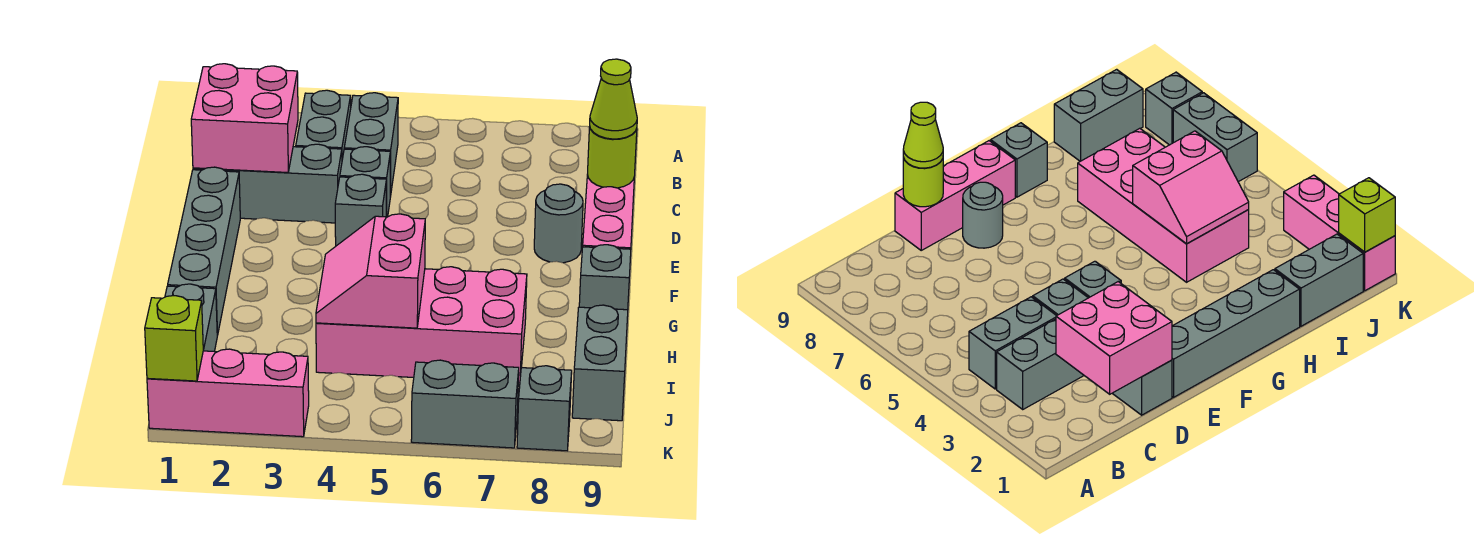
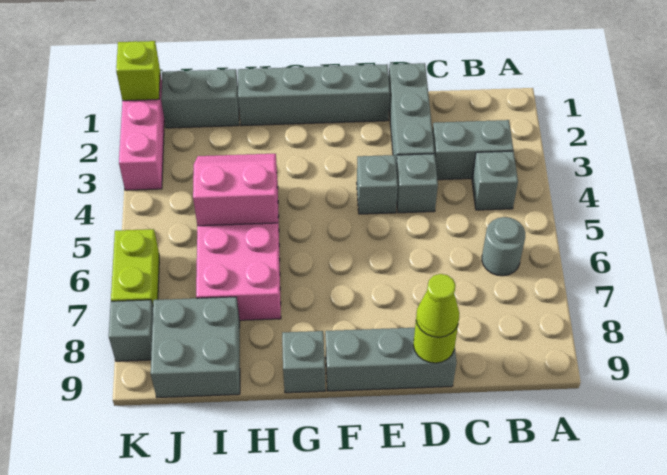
grey brick B4:C4 level 1 -> grey brick B4 level 1
pink brick C1:D2 level 2 -> none
pink brick D9:F9 level 1 -> grey brick D9:F9 level 1
grey round brick E8 level 1 -> grey round brick B6 level 1
grey brick I9:J9 level 1 -> grey brick I8:J9 level 1
grey brick K6:K7 level 1 -> lime brick K6:K7 level 1

